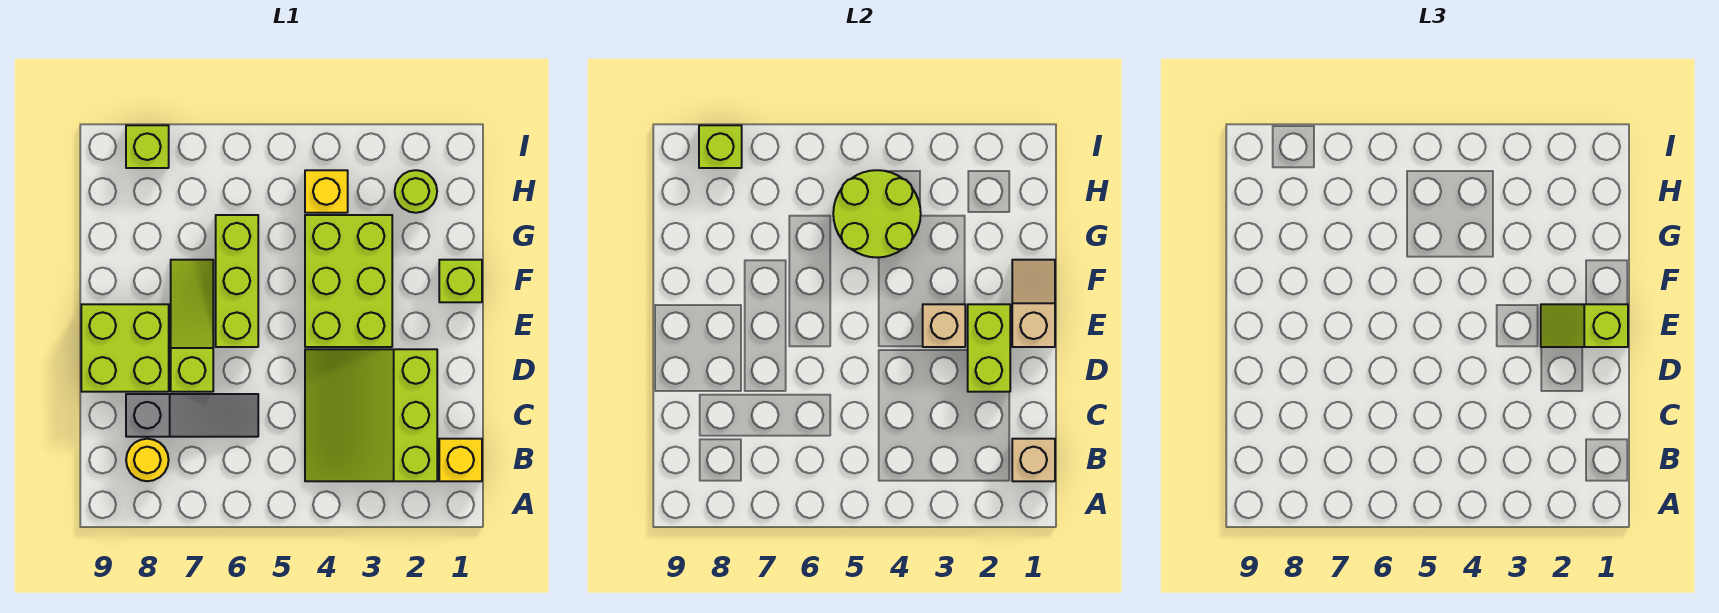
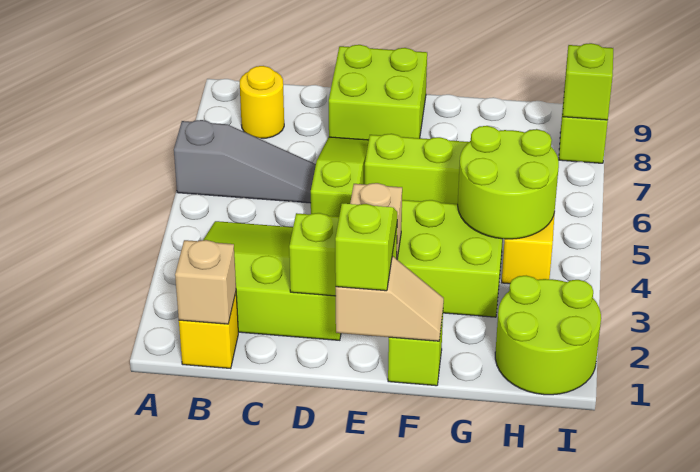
grey slope C6:C8 level 1 top 8 -> grey slope A6:C6 level 1 top A
lime slope D7:F7 level 1 top D -> lime slope D5:D7 level 1 top 5
lime round brick H2 level 1 -> lime round brick H1:I2 level 1

